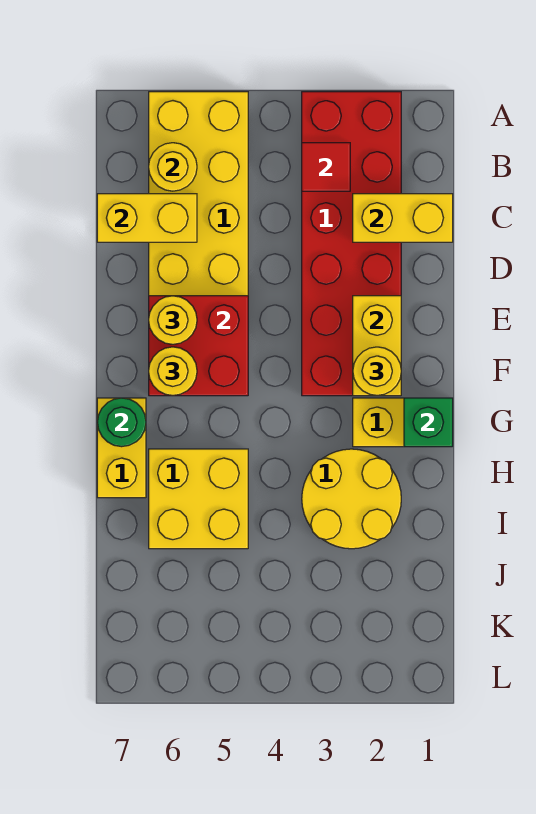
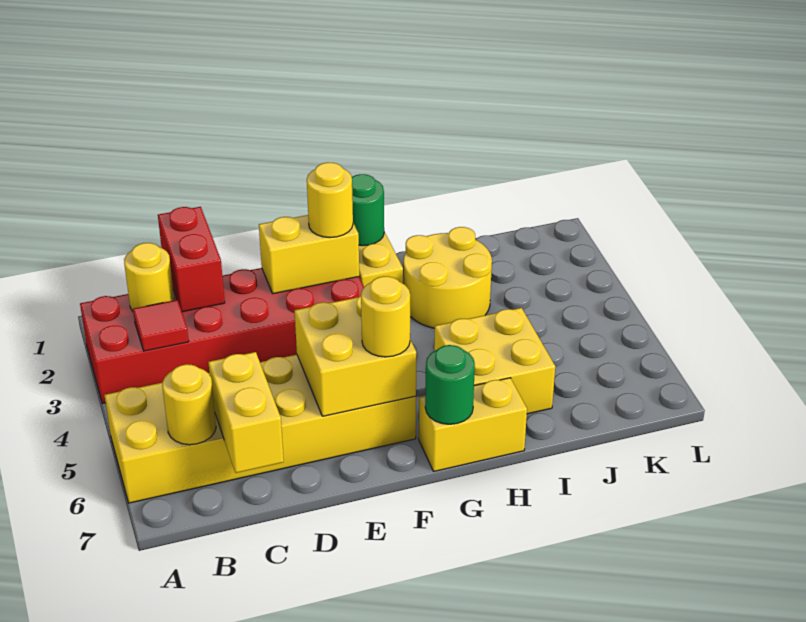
yellow brick C1:C2 level 2 -> red brick C1:C2 level 2
red brick E5:F6 level 2 -> yellow brick E5:F6 level 2
yellow round brick E6 level 3 -> yellow round brick B2 level 2
green brick G1 level 2 -> green round brick G1 level 2

